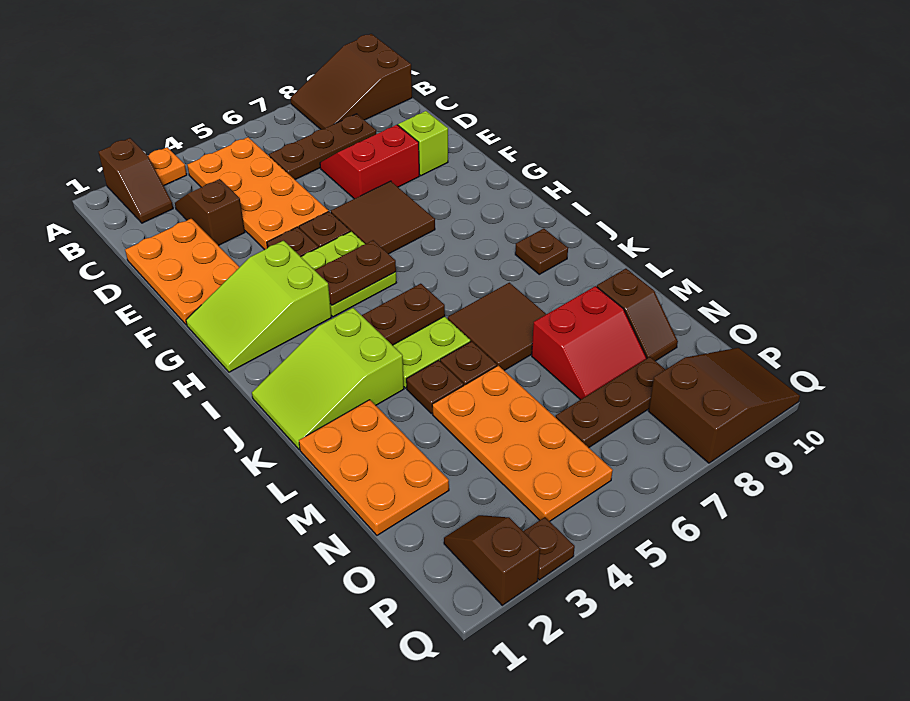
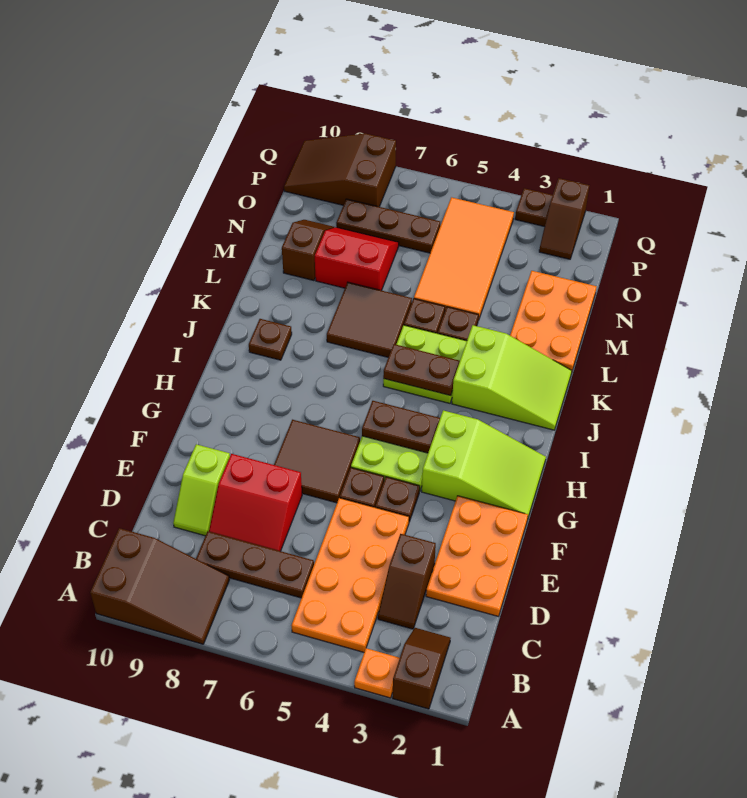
orange plate M4:P5 level 1 -> orange tile M4:P5 level 1

